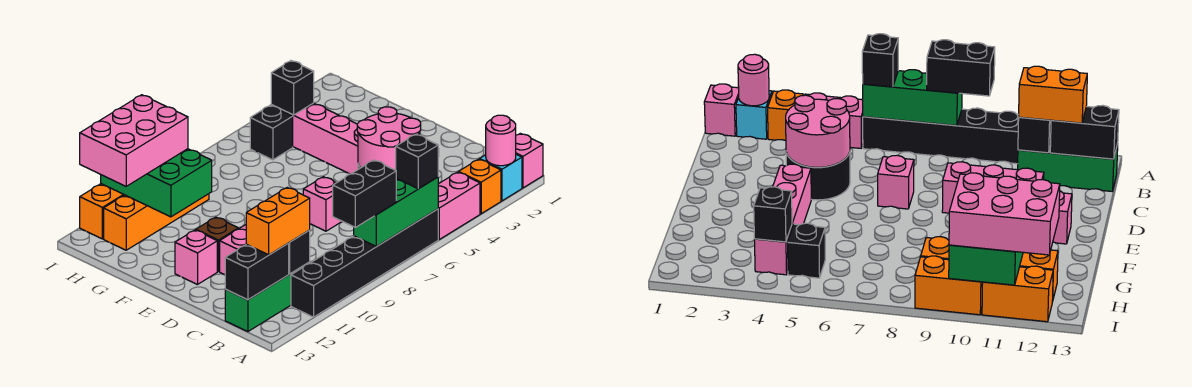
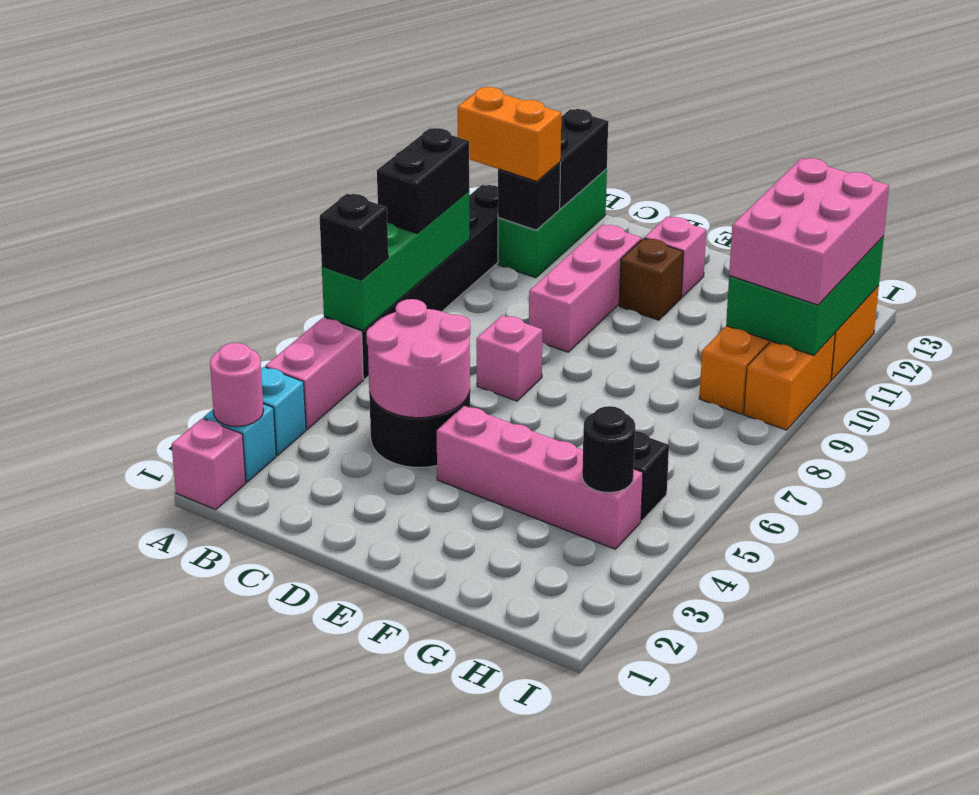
orange brick A3 level 1 -> cyan brick A3 level 1
green brick A6:A8 level 2 -> green brick A6:A9 level 2
orange brick B11:B12 level 3 -> orange brick A11:B11 level 3
green brick G10:I11 level 2 -> green brick H10:I12 level 2
black brick H4 level 2 -> black round brick H4 level 2

